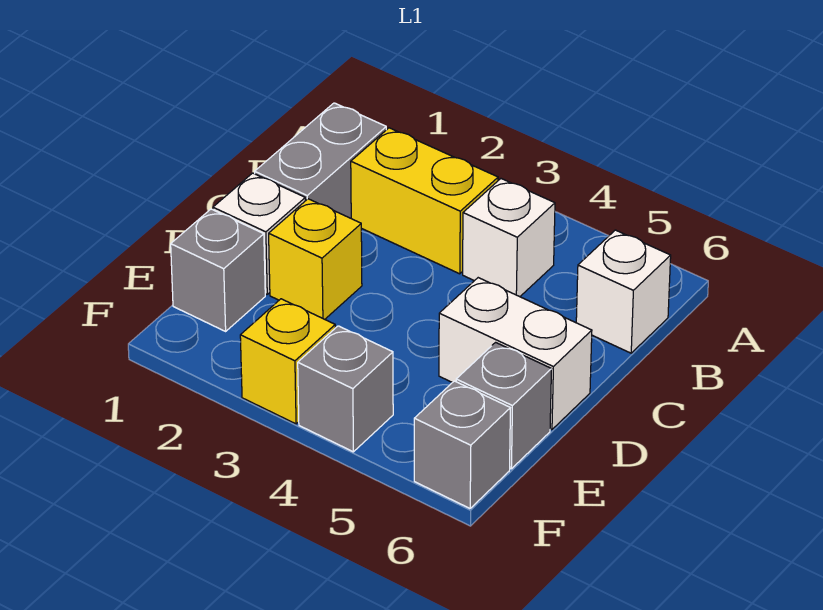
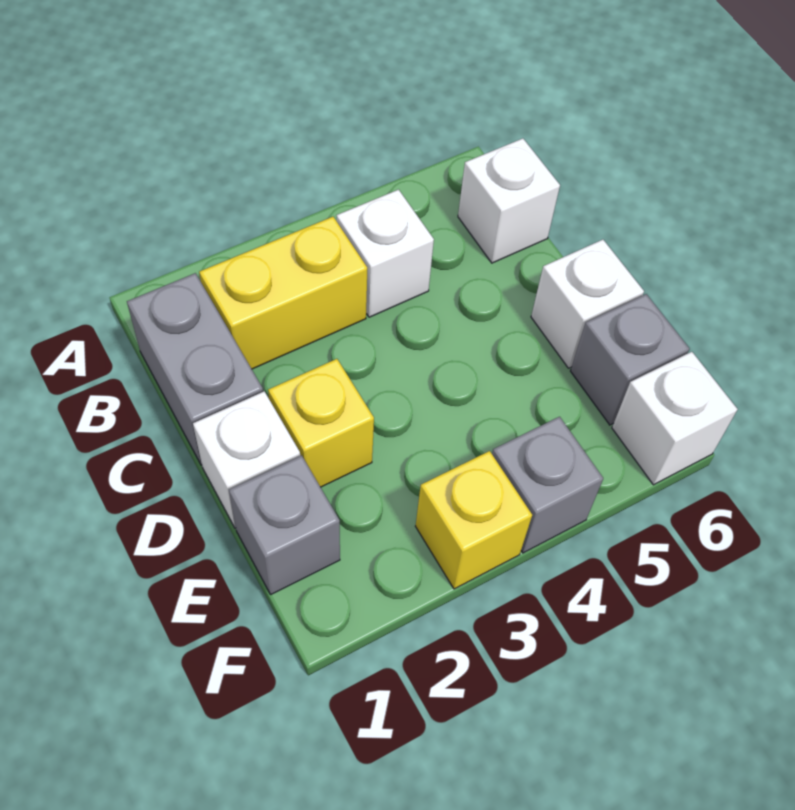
white brick D5:D6 level 1 -> white brick D6 level 1
grey brick F6 level 1 -> white brick F6 level 1

